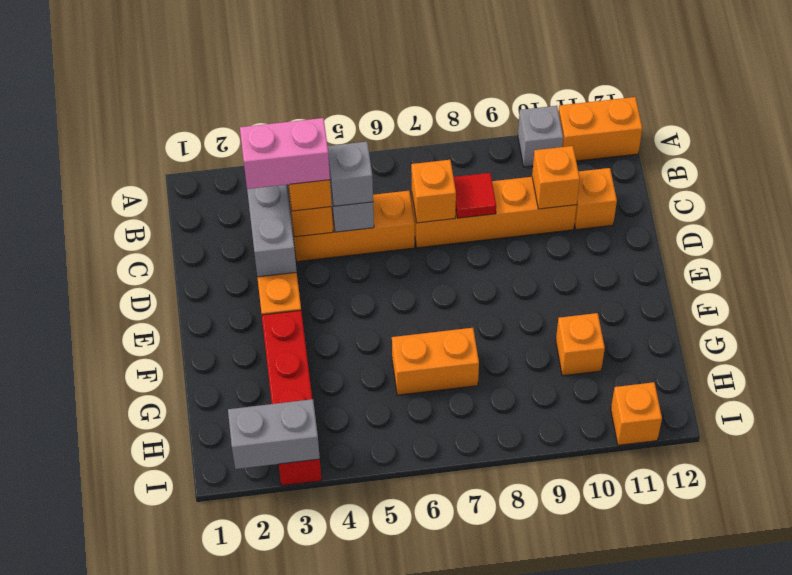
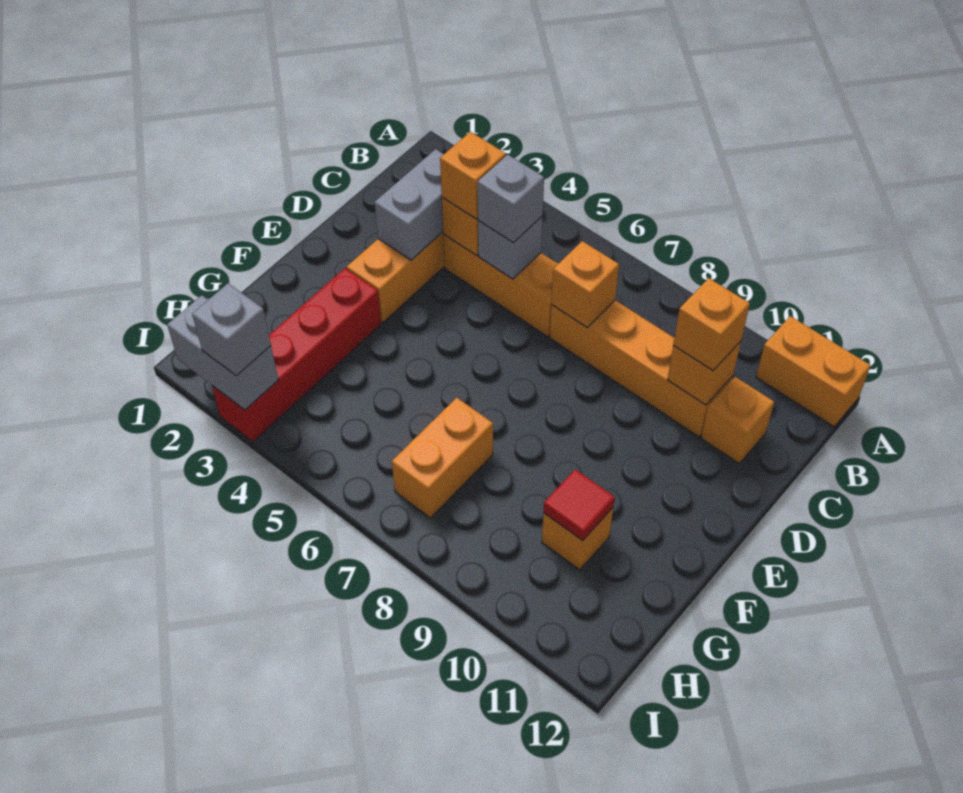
grey brick A10 level 1 -> grey brick I3 level 3
pink brick C3:C4 level 4 -> none
red tile C8 level 2 -> red tile G10 level 2
orange brick G6:G7 level 1 -> orange brick G7:H7 level 1
orange brick I11 level 1 -> orange brick C10 level 3

